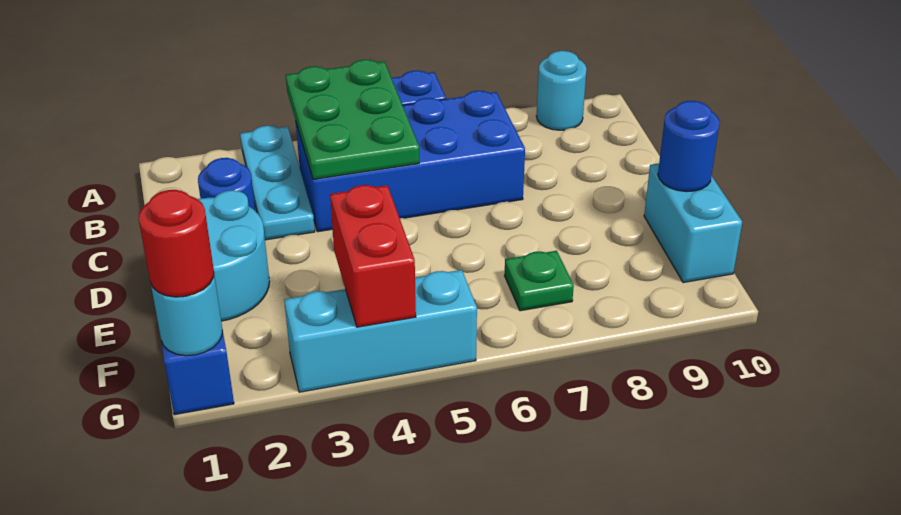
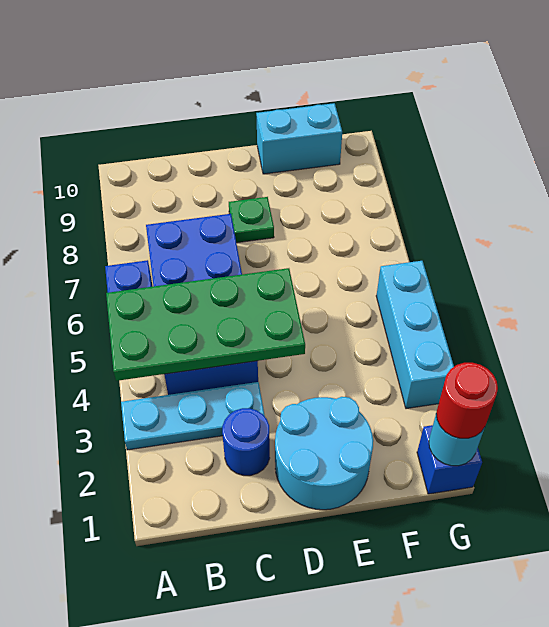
green plate A4:C5 level 2 -> green plate A4:D5 level 2
cyan round brick A9 level 1 -> none
blue round brick E10 level 2 -> none
red brick F4:G4 level 2 -> none
green plate F7 level 1 -> green plate D8 level 1

